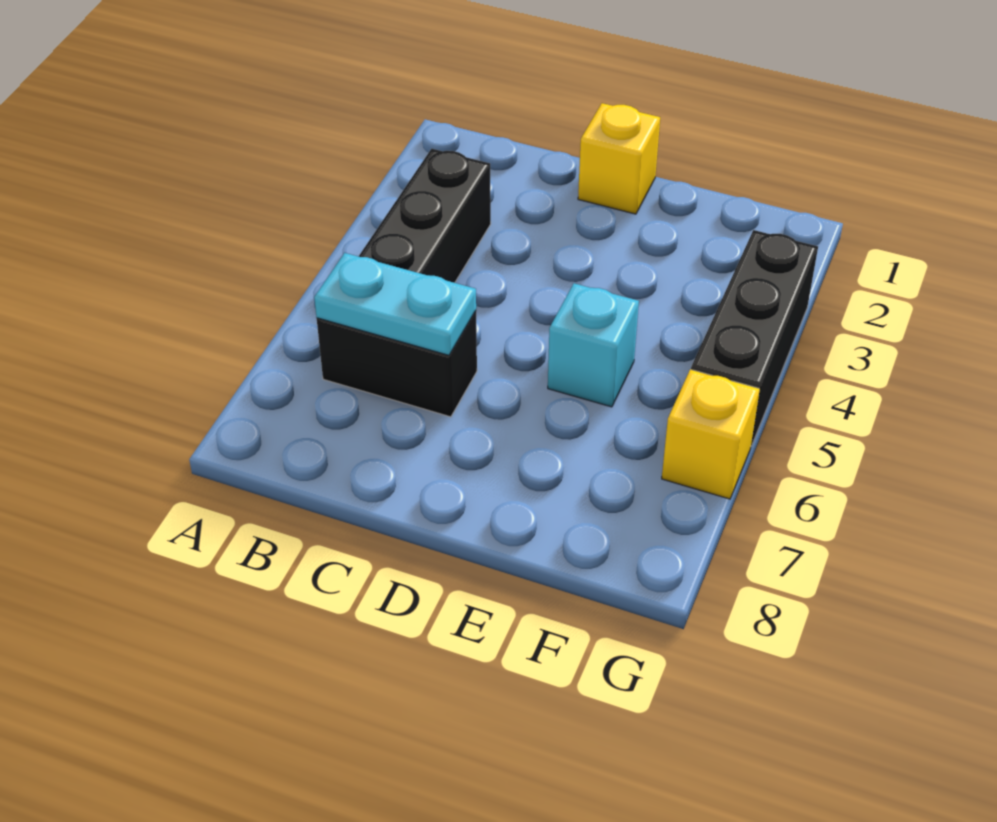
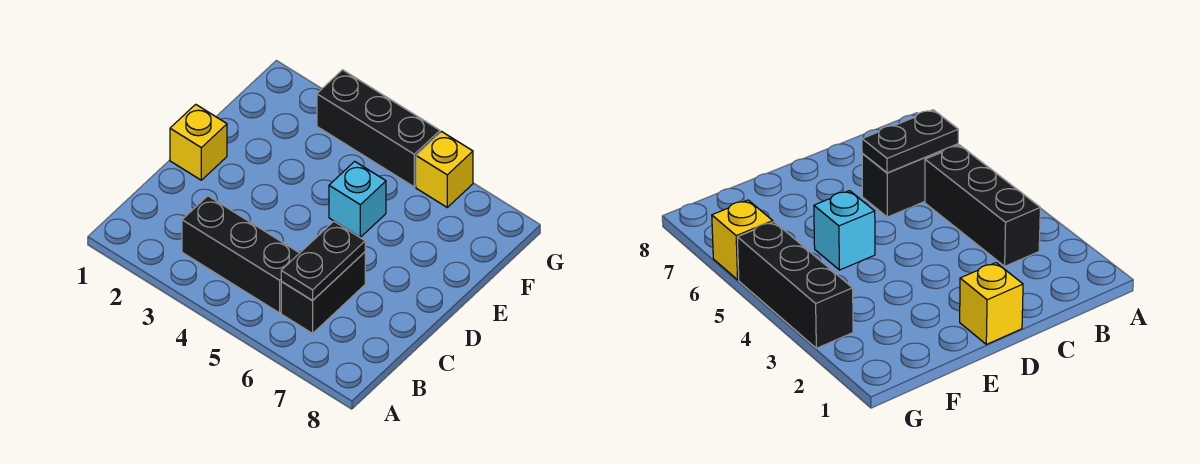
cyan plate B6:C6 level 2 -> black plate B6:C6 level 2

